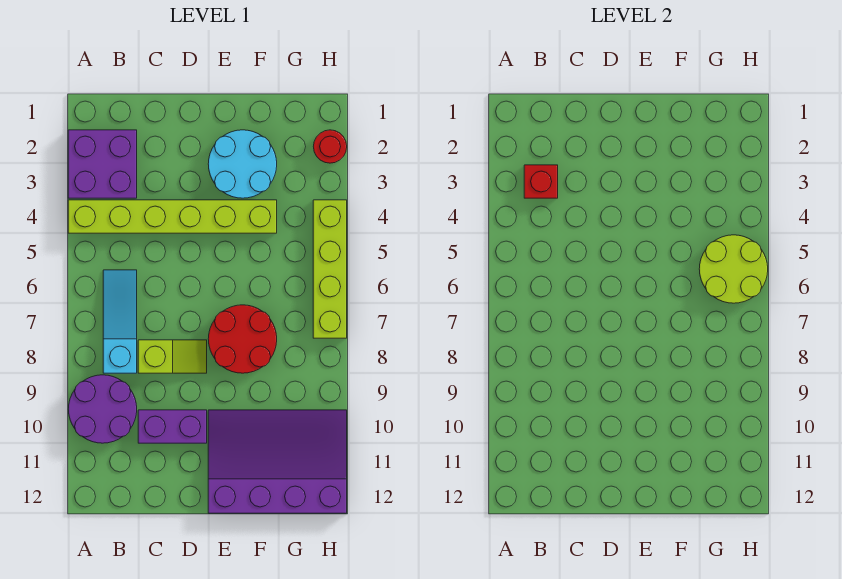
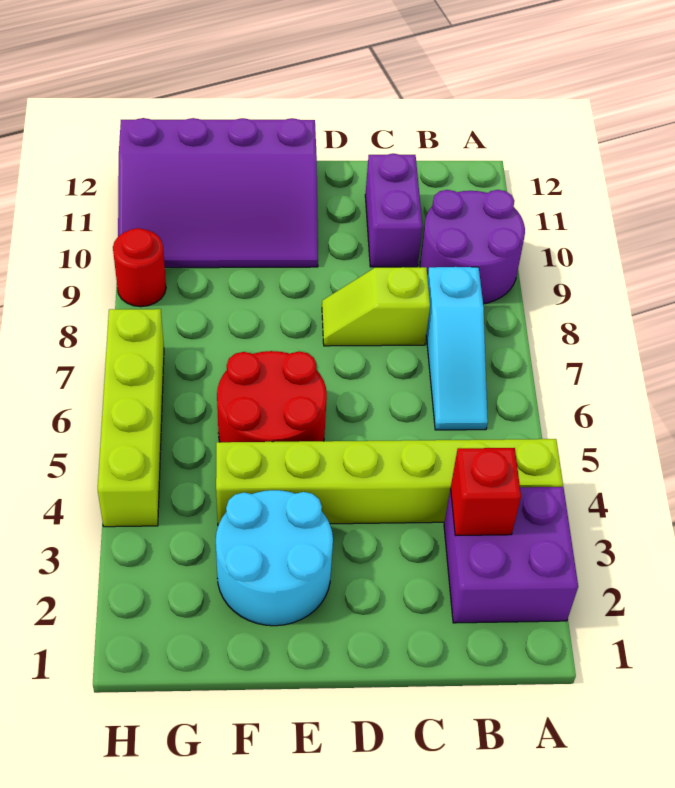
purple brick C10:D10 level 1 -> purple brick C10:C11 level 1
red round brick E7:F8 level 1 -> red round brick E5:F6 level 1
lime round brick G5:H6 level 2 -> none
red round brick H2 level 1 -> red round brick H9 level 1

